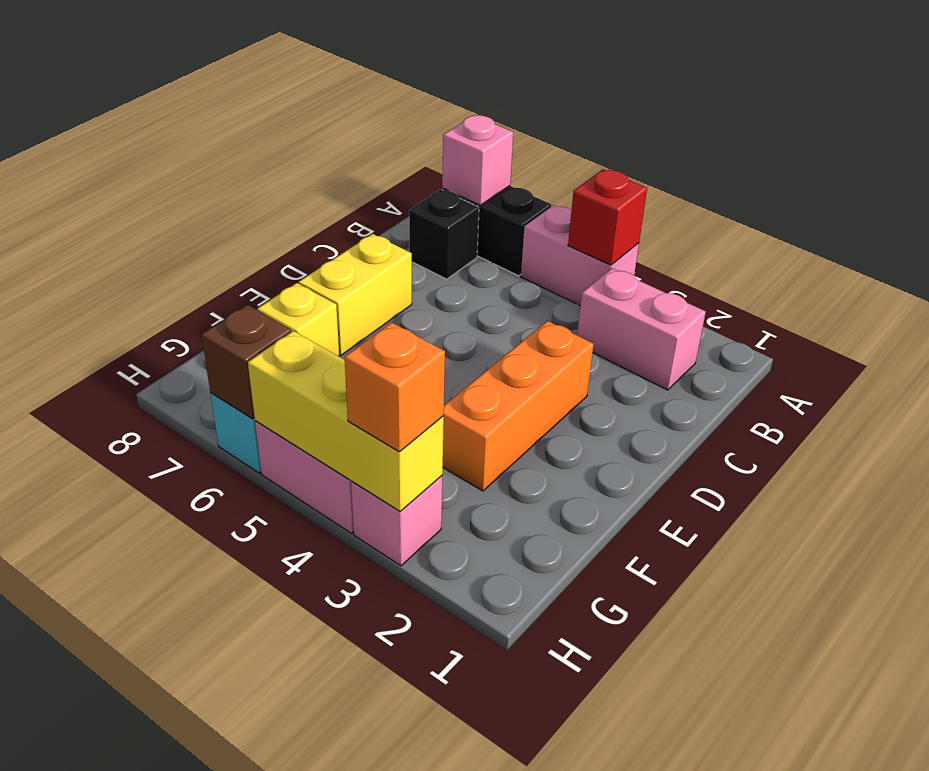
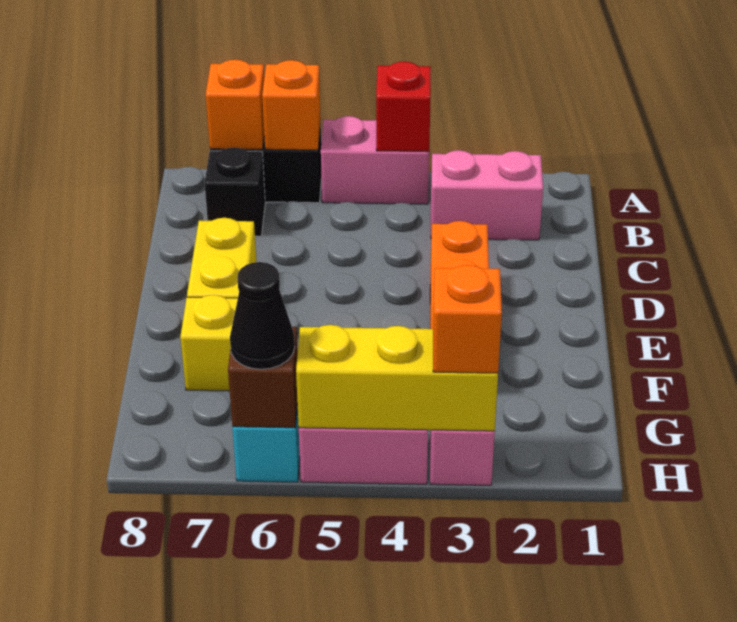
none -> orange brick A6 level 2
pink brick A7 level 2 -> orange brick A7 level 2
none -> black cone H6 level 3

